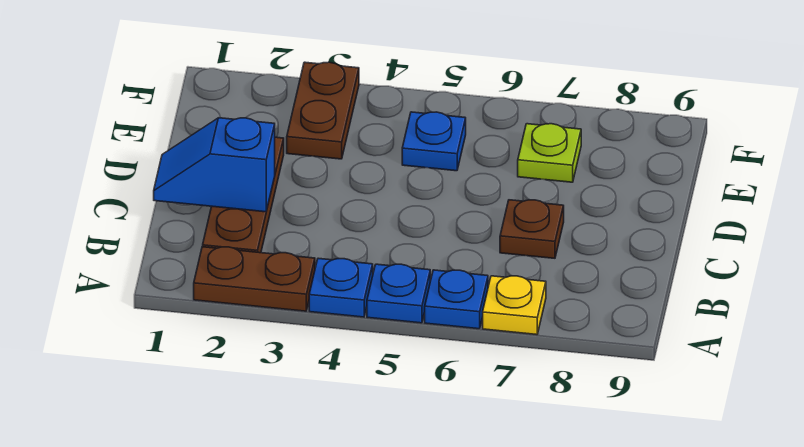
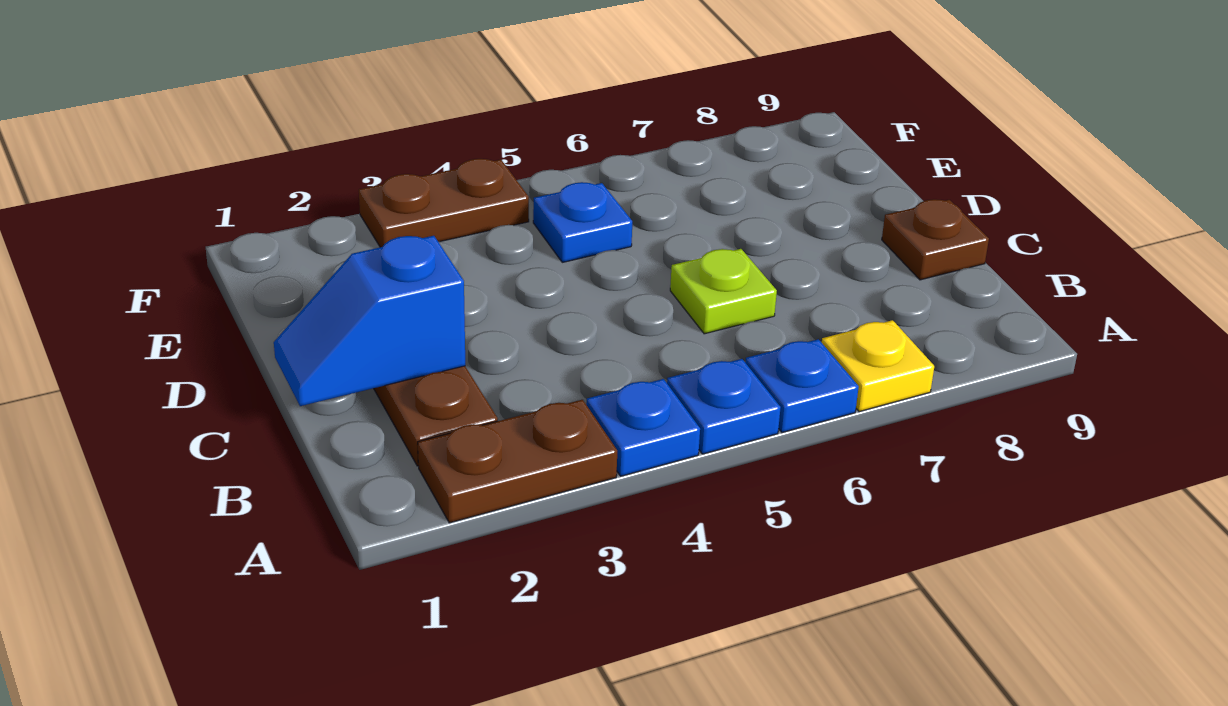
brown plate C7 level 1 -> brown plate C9 level 1
brown plate E3:F3 level 1 -> brown plate F3:F4 level 1
lime plate E7 level 1 -> lime plate C6 level 1

